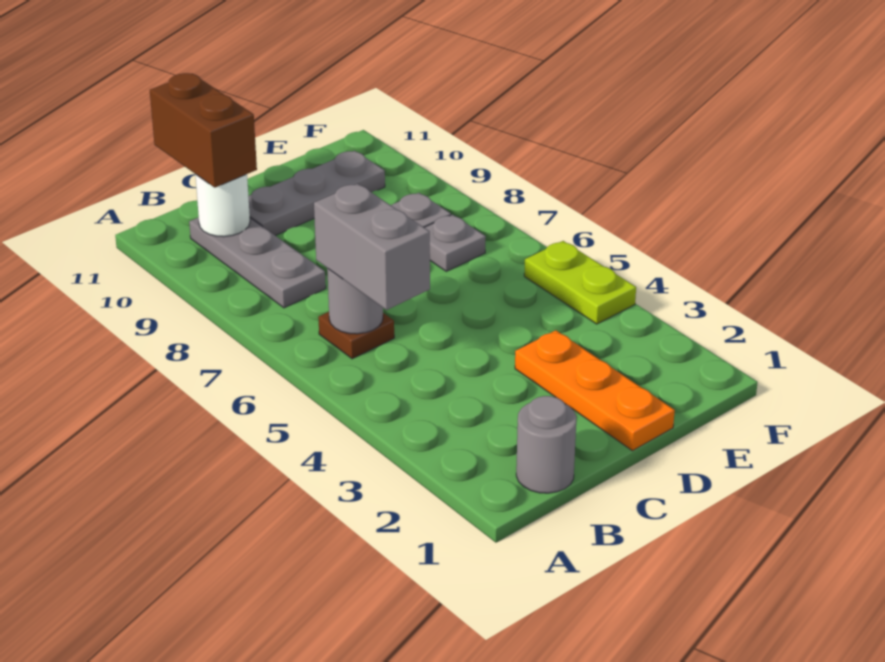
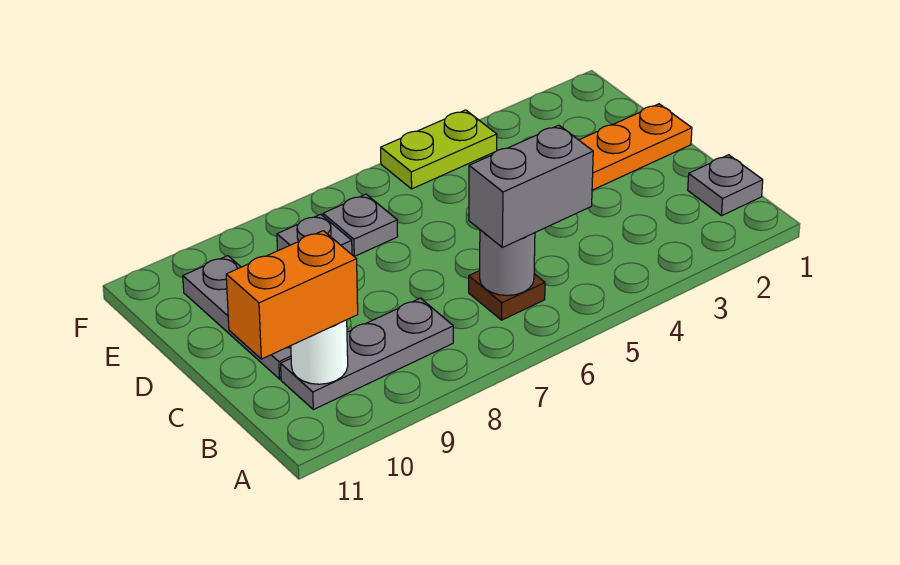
grey round brick B1 level 1 -> grey plate B1 level 1
brown brick B10:B11 level 3 -> orange brick B10:B11 level 3

